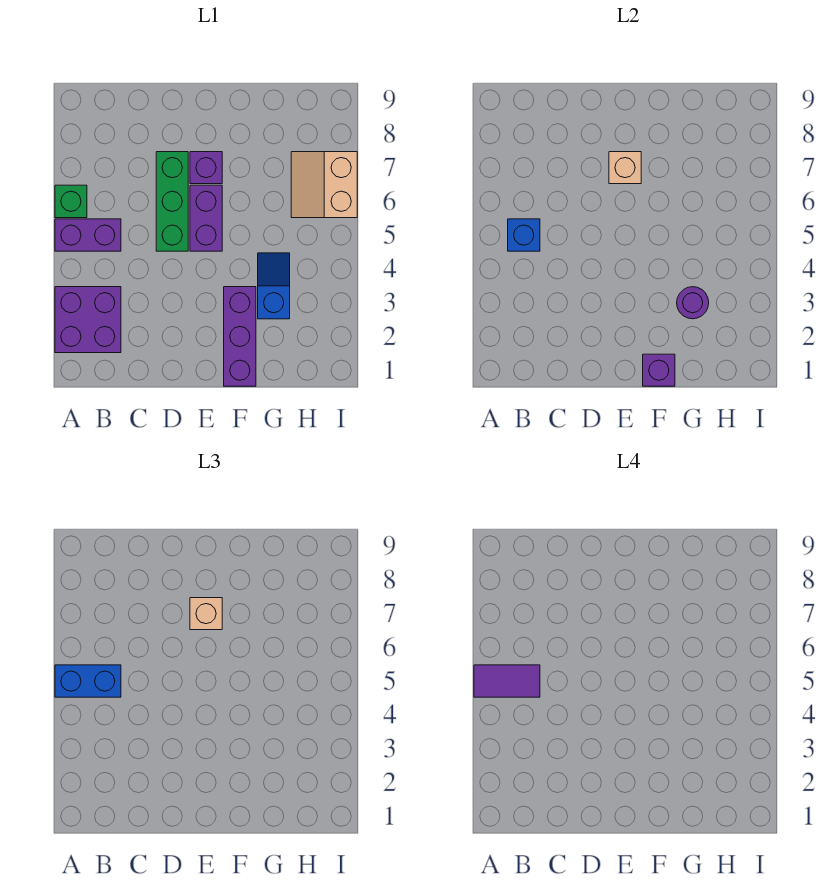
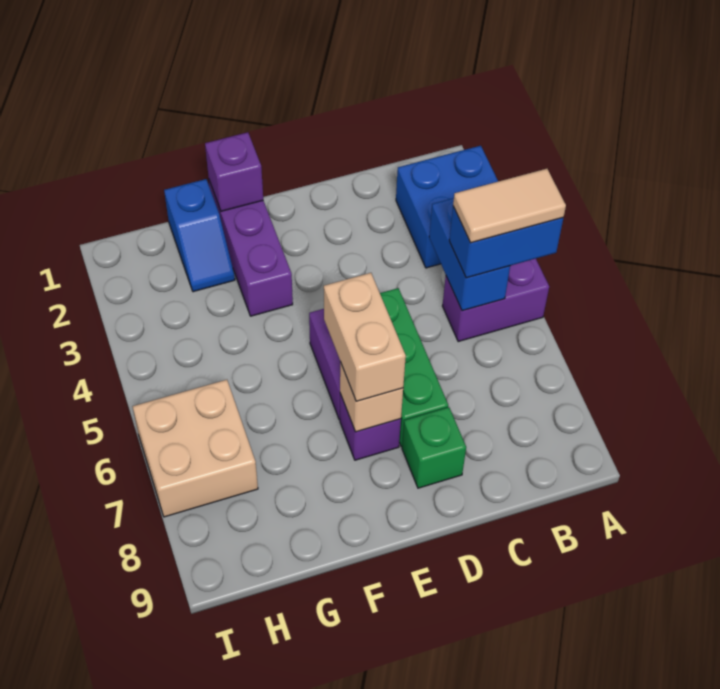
purple brick A2:B3 level 1 -> blue brick A2:B3 level 1
purple tile A5:B5 level 4 -> tan tile A5:B5 level 4
green brick A6 level 1 -> green brick D8 level 1
blue brick B5 level 2 -> blue brick B4:B5 level 2
tan brick E7 level 3 -> tan brick E6:E7 level 3
blue slope G3:G4 level 1 top 3 -> blue slope G1:G2 level 1 top 1
purple round brick G3 level 2 -> none
tan slope H6:I7 level 1 top I -> tan brick H6:I7 level 1

